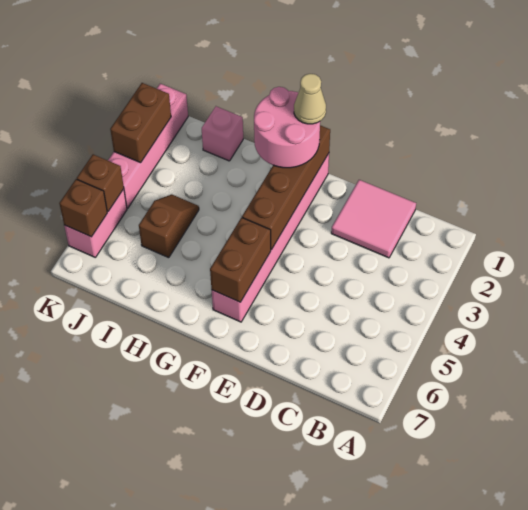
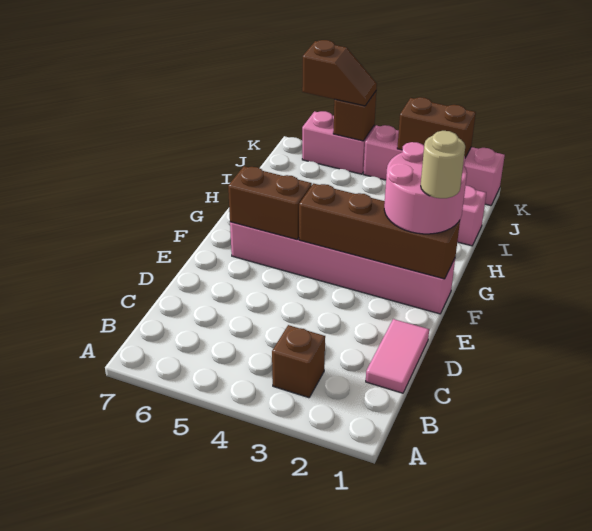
pink tile C1:D2 level 1 -> pink tile C1:D1 level 1
tan cone F1 level 4 -> tan round brick F1 level 4
brown slope I4:I5 level 1 top 5 -> brown slope K5:K6 level 3 top 6
brown brick K6 level 2 -> brown brick B3 level 1

